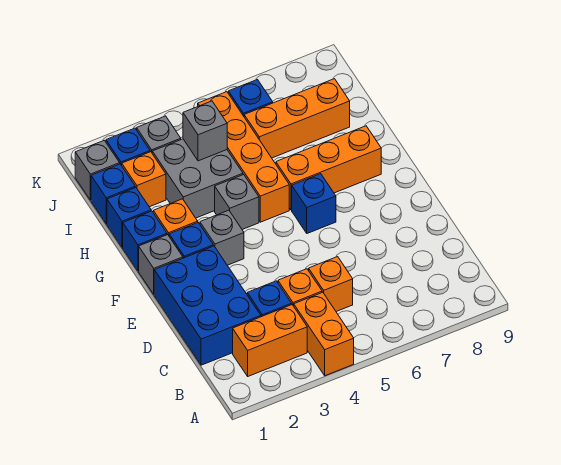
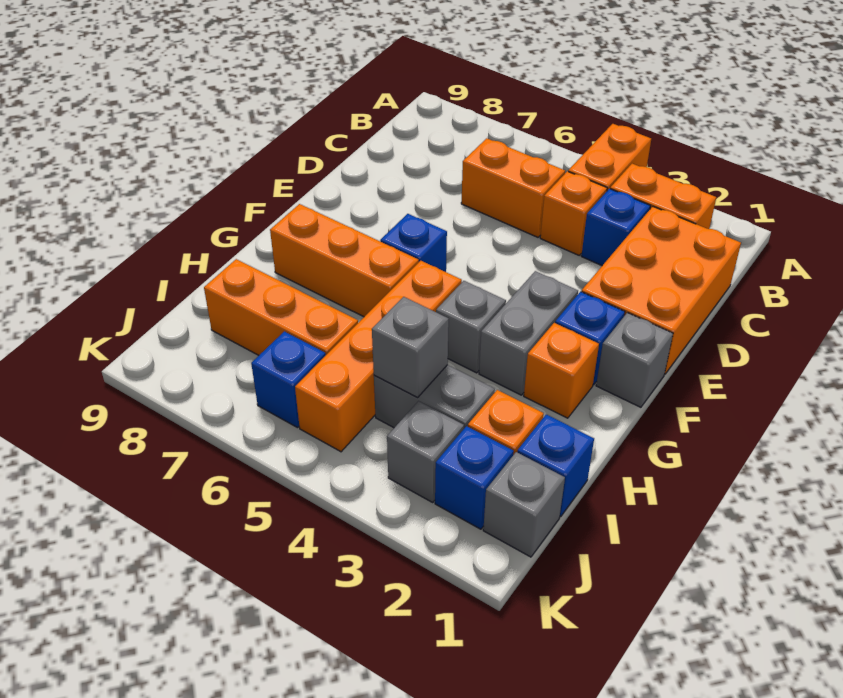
blue brick C1:E2 level 1 -> orange brick C1:E2 level 1
orange brick C5 level 1 -> orange brick C5:C6 level 1
grey brick F3 level 1 -> grey brick F3:G3 level 1
blue brick G1 level 1 -> none
blue brick H1 level 1 -> none
grey brick H3:I4 level 1 -> grey brick I3:I4 level 1

